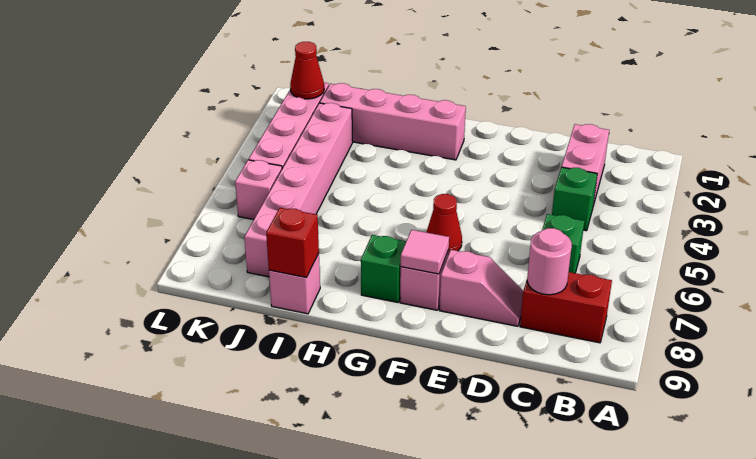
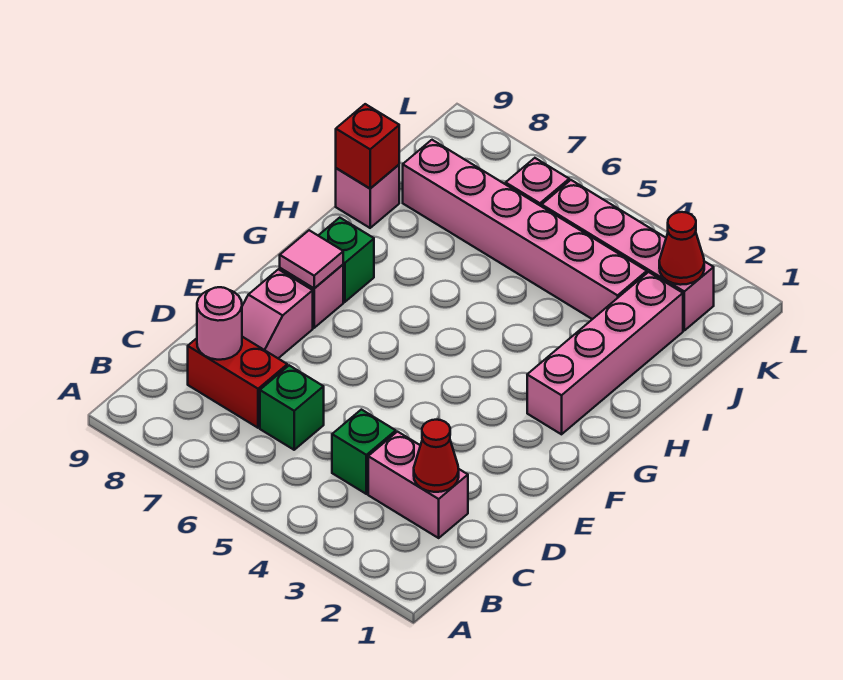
red brick B8:C8 level 1 -> red brick C7:C8 level 1
red cone F6 level 1 -> red cone C2 level 2

